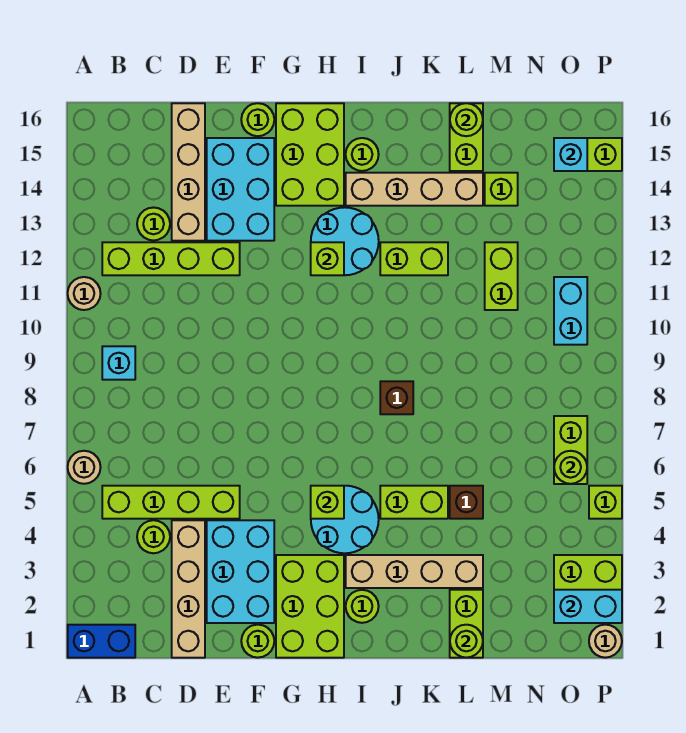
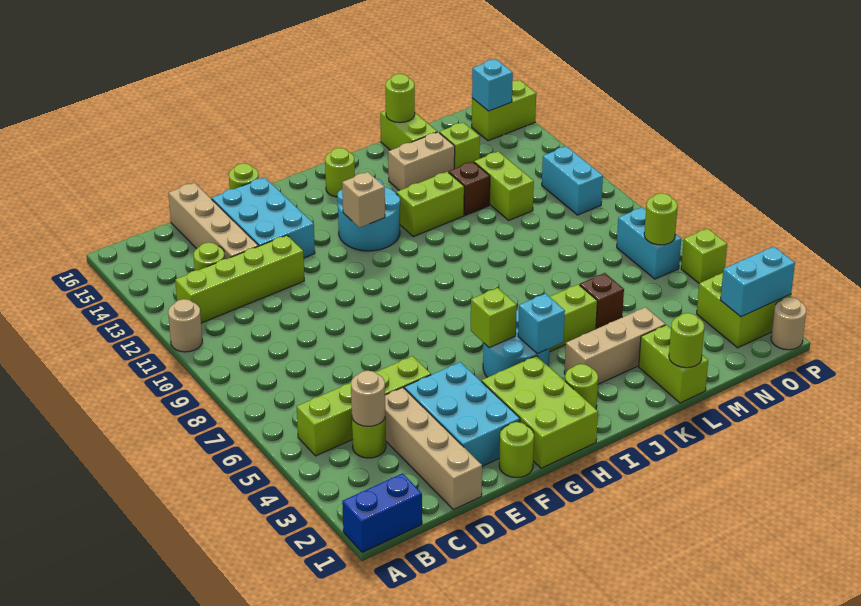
tan round brick A6 level 1 -> tan round brick C4 level 2
cyan brick B9 level 1 -> cyan brick I4 level 2
lime brick G14:H16 level 1 -> none
lime brick H12 level 2 -> tan brick H12 level 2
tan brick I3:L3 level 1 -> tan brick J3:L3 level 1
tan brick I14:L14 level 1 -> tan brick K14:L14 level 1
brown brick J8 level 1 -> brown brick L12 level 1
lime brick O6:O7 level 1 -> cyan brick O6:O7 level 1

